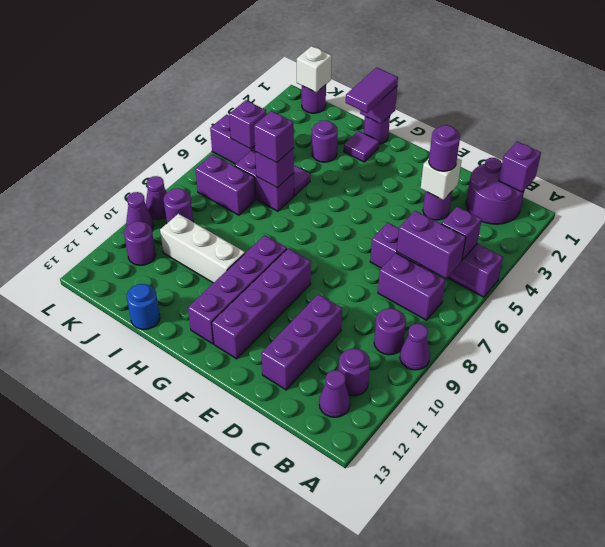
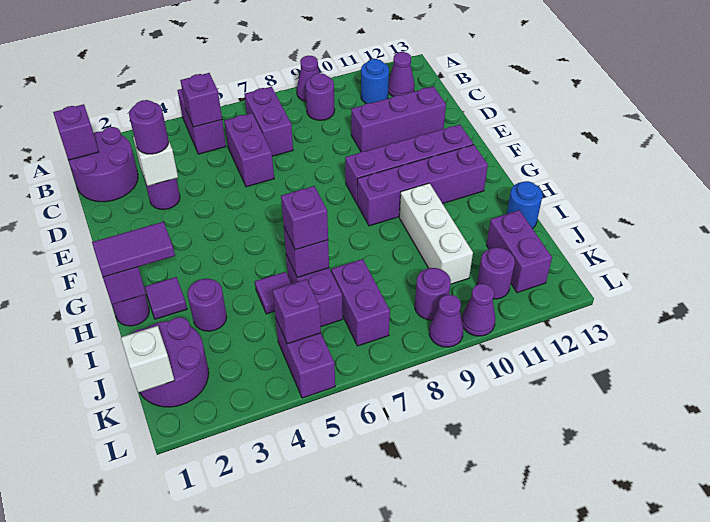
purple brick B6:C6 level 2 -> purple brick J12:K12 level 1
purple round brick B11 level 1 -> blue round brick B11 level 1
purple round brick K1 level 1 -> purple round brick J1:K2 level 1

